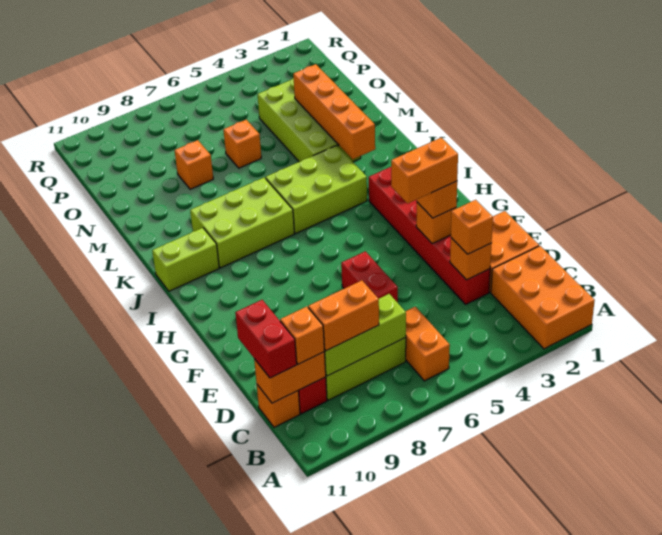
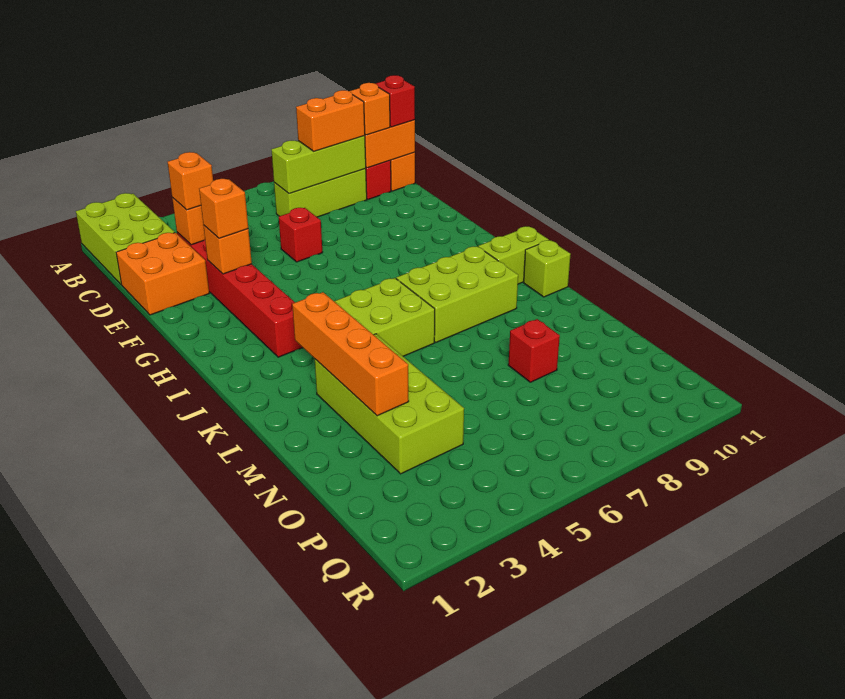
orange brick A1:C2 level 1 -> lime brick A1:C2 level 1
orange brick B6:C6 level 1 -> none
red brick C11:D11 level 3 -> red brick C11 level 3
red brick E6:F6 level 1 -> red brick E6 level 1
orange brick F3:F4 level 4 -> none
none -> lime brick K11 level 1
orange brick N6 level 1 -> none
orange brick N8 level 1 -> red brick N8 level 1

